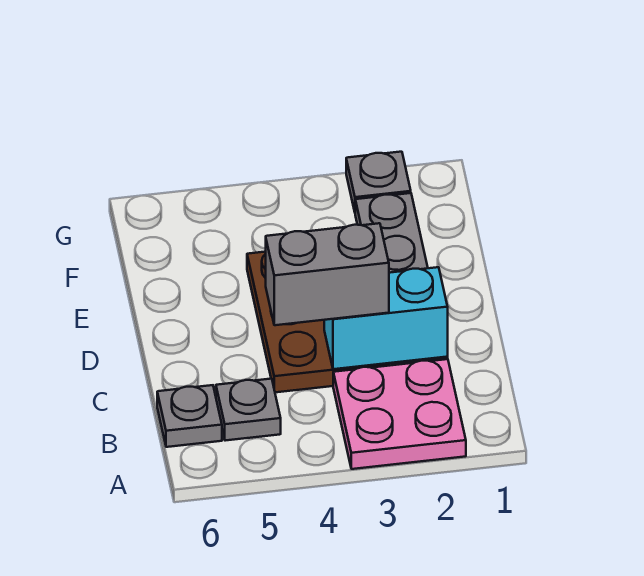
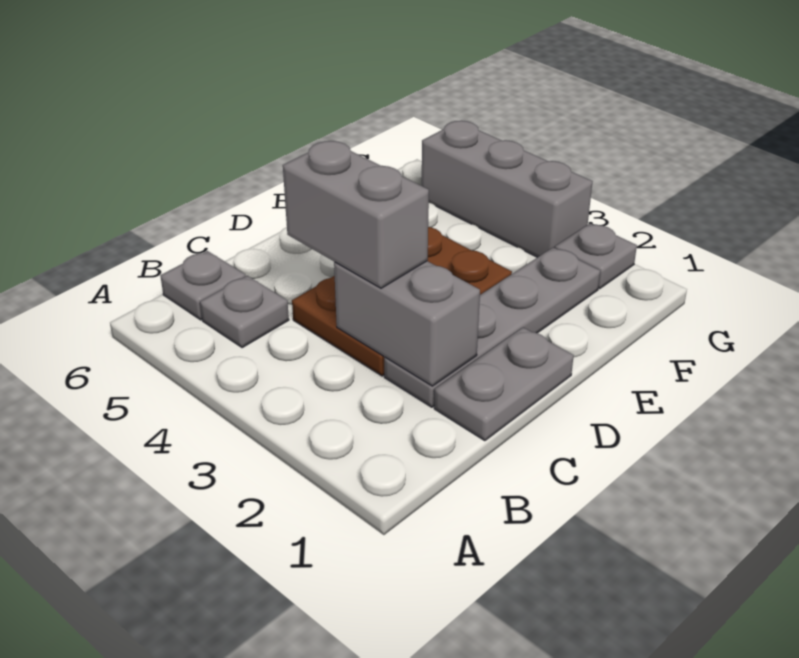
pink plate A2:B3 level 1 -> none
none -> grey plate C1:D1 level 1
cyan brick C2:C3 level 2 -> grey brick C2:C3 level 2
none -> grey brick G3:G5 level 1

